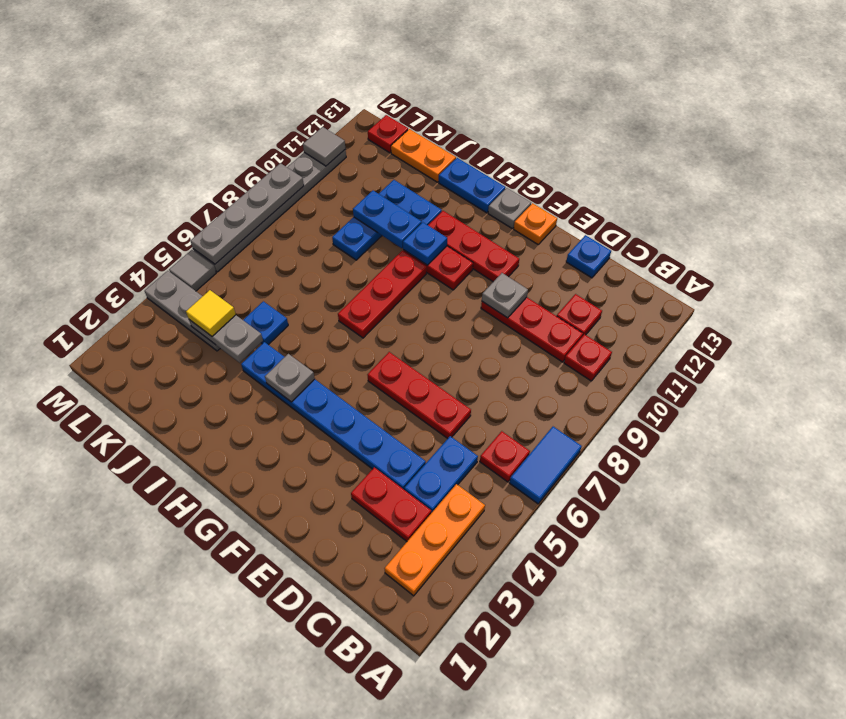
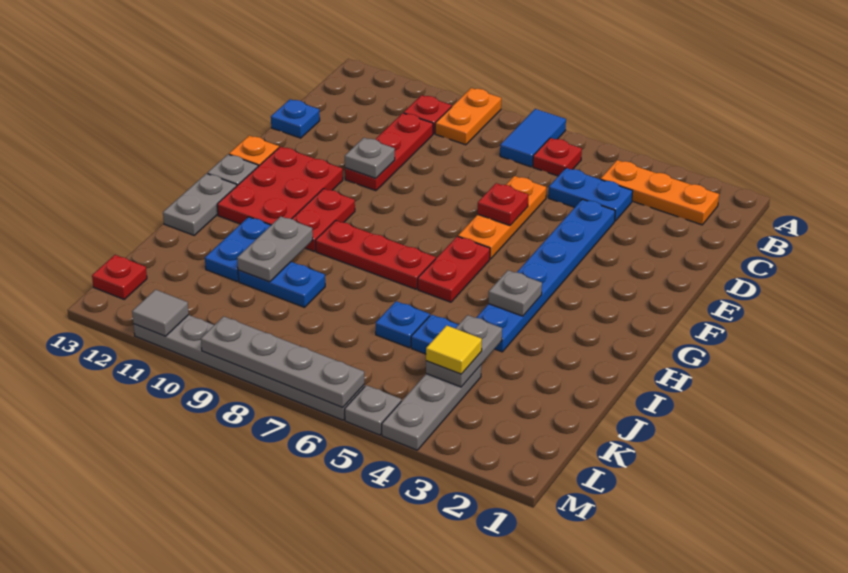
blue tile A6:A7 level 1 -> blue tile A7:B7 level 1
red plate C3:D3 level 1 -> red plate G6:H6 level 1
red plate C11 level 1 -> red plate E6 level 2
red plate D6:F6 level 1 -> orange plate D6:F6 level 1
red plate F11:H11 level 1 -> red plate F11:H12 level 1
blue plate H10 level 2 -> blue plate J6 level 1
blue plate H13:I13 level 1 -> grey plate H13:I13 level 1
blue plate I10:J10 level 2 -> grey plate I10:J10 level 2
orange plate J13:K13 level 1 -> orange plate A9:B9 level 1
grey tile M5 level 1 -> grey plate M5 level 1

